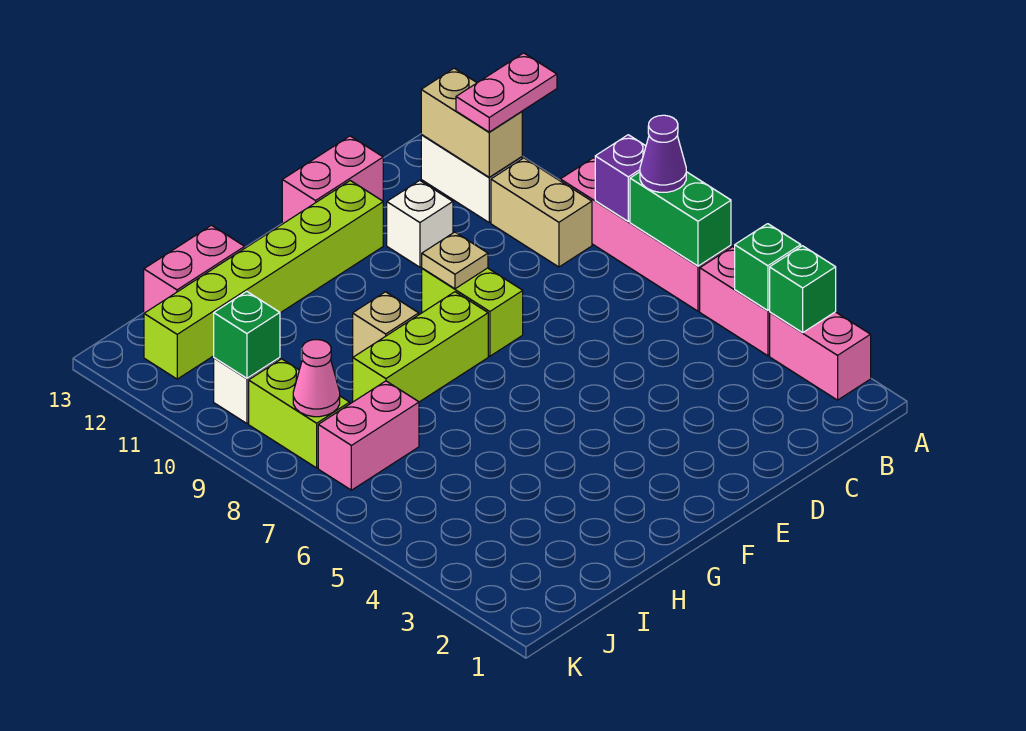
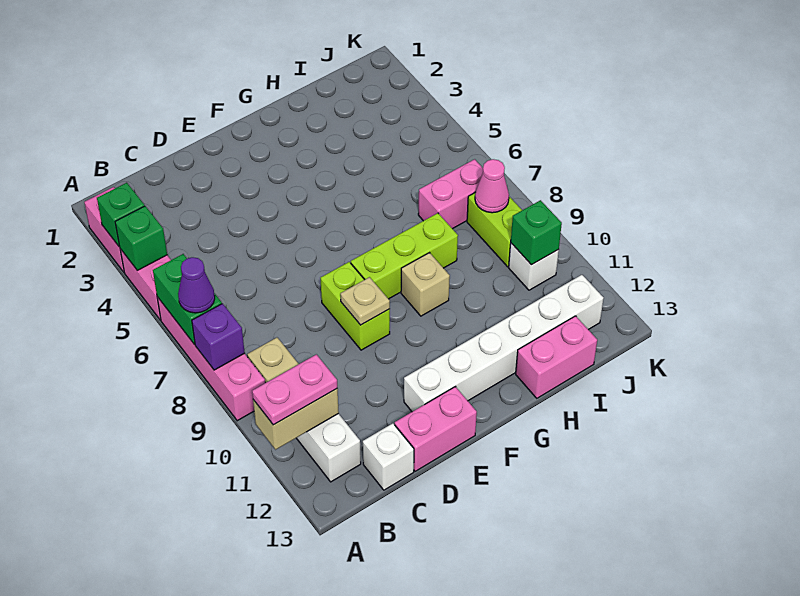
tan brick B11:B12 level 2 -> tan brick A11:B11 level 2
white brick D11 level 1 -> white brick C13 level 1
lime brick E12:J12 level 1 -> white brick E12:J12 level 1

